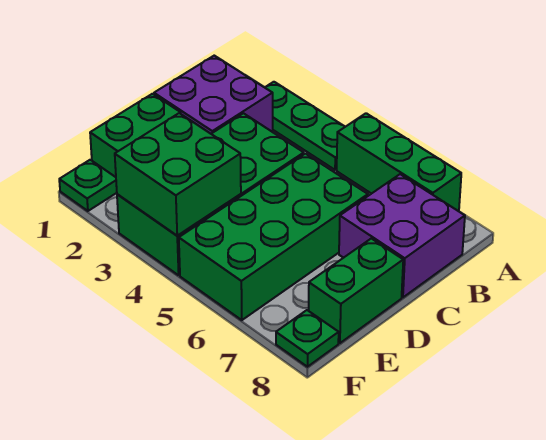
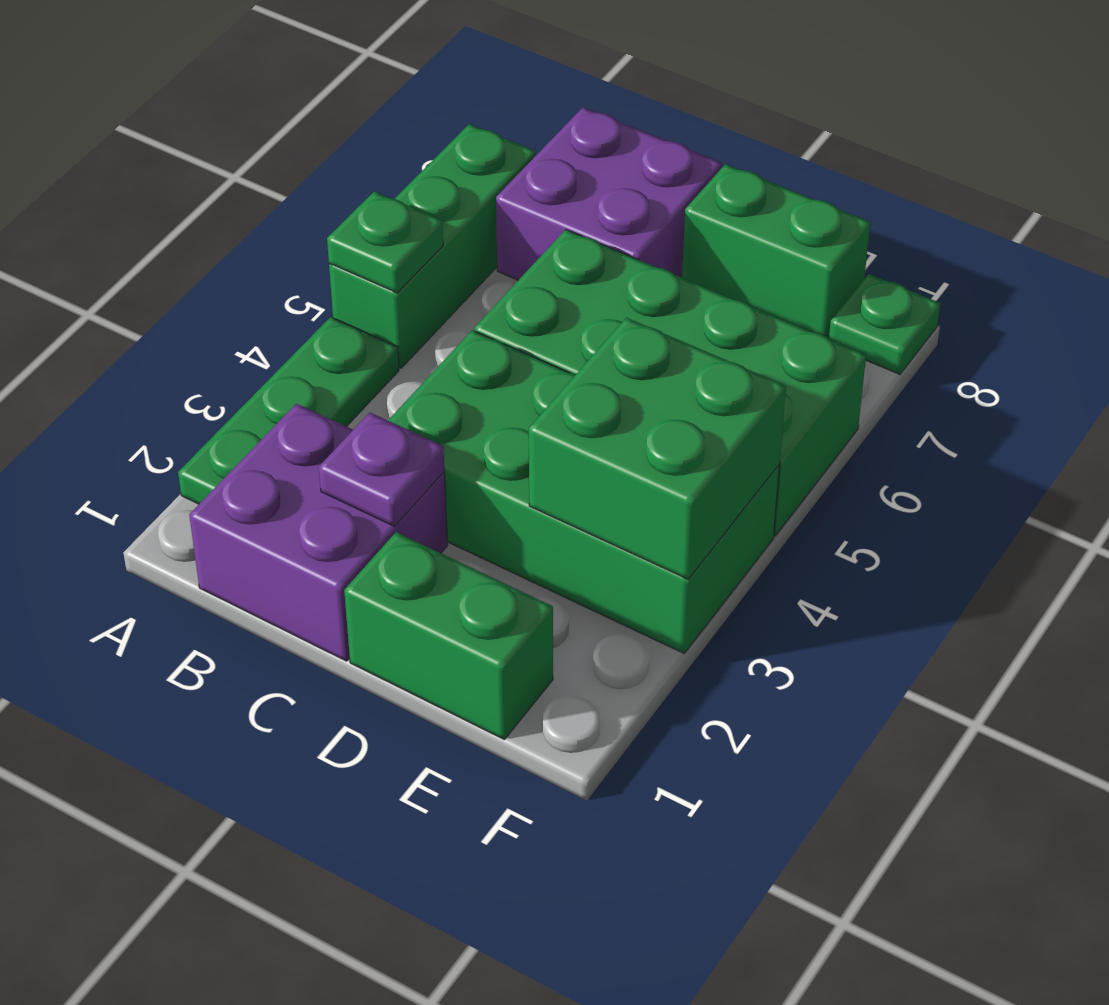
none -> purple plate C2 level 2
green plate F1 level 1 -> green plate A5 level 2

